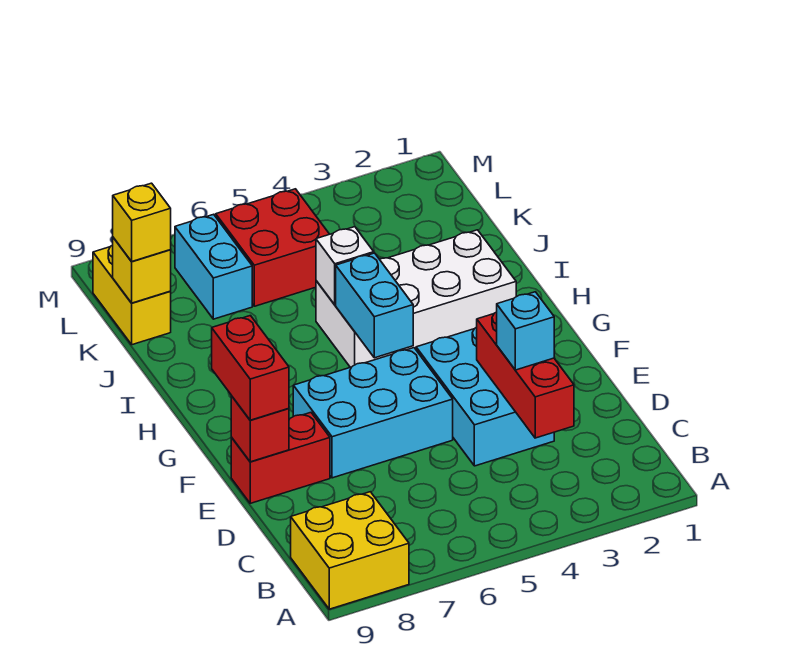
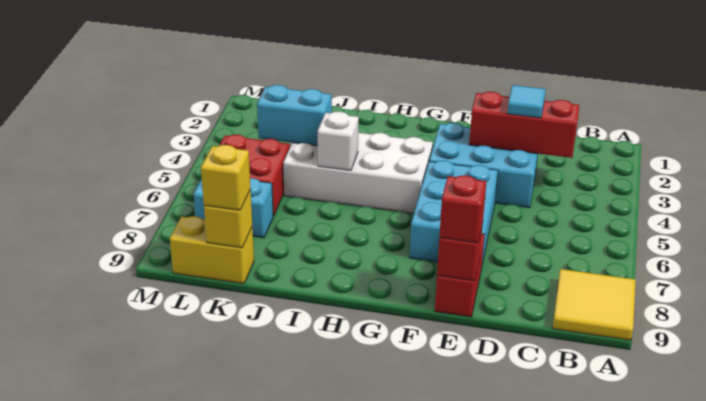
yellow brick A8:B9 level 1 -> yellow tile A8:B9 level 1
cyan brick D3 level 3 -> cyan tile D3 level 3
red brick E9:F9 level 3 -> red brick E9 level 3
cyan brick G5:H5 level 2 -> cyan brick J4:K4 level 2
white brick H2:I5 level 1 -> white brick G4:J5 level 1

